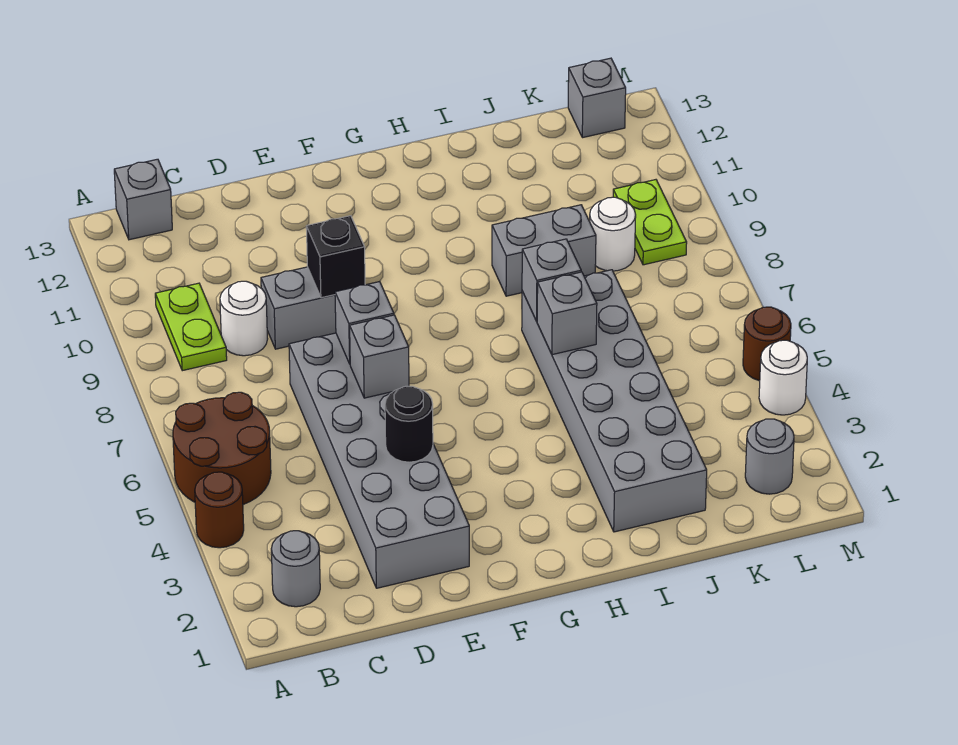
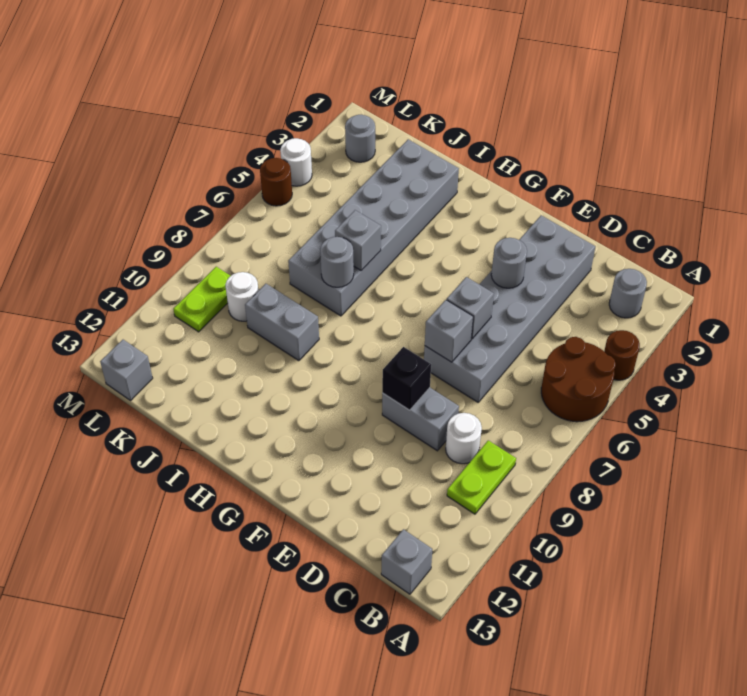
black round brick E4 level 2 -> grey round brick E4 level 2
grey brick I7 level 2 -> grey round brick I7 level 2

